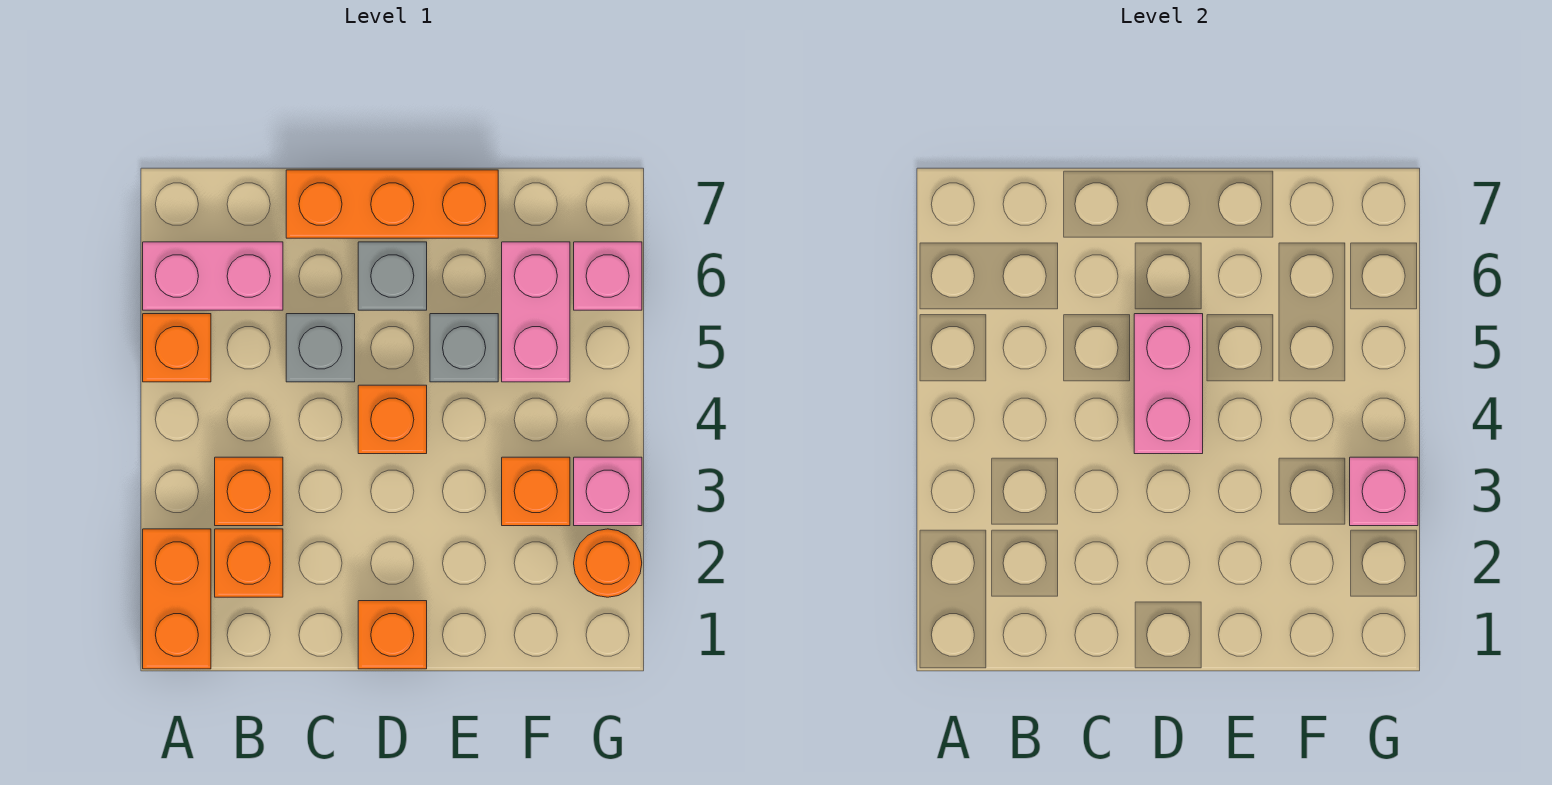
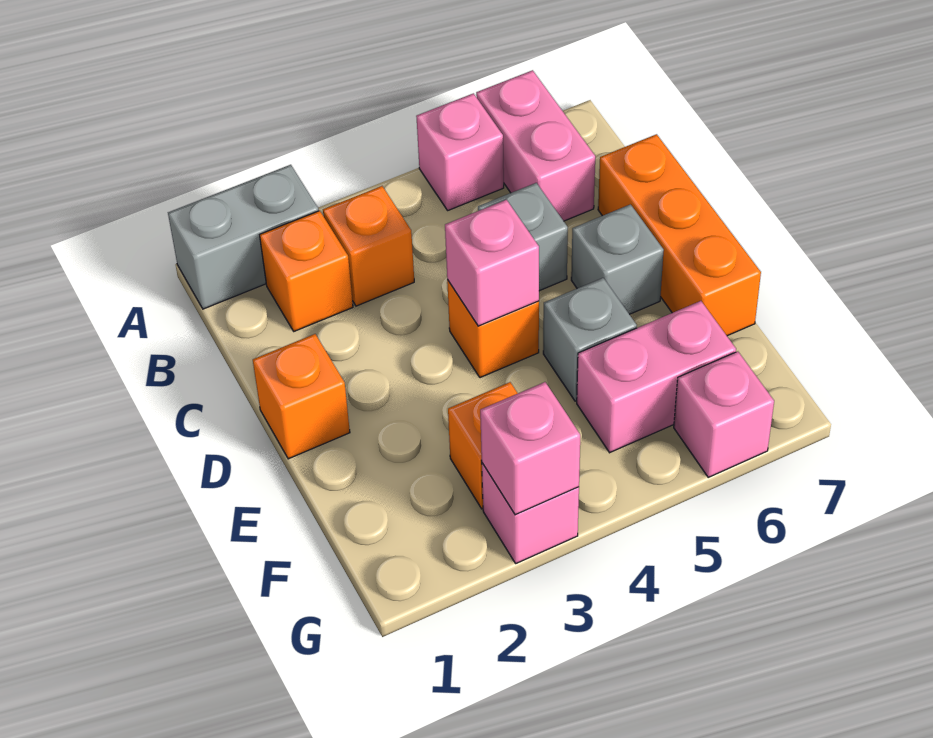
orange brick A1:A2 level 1 -> grey brick A1:A2 level 1
orange brick A5 level 1 -> pink brick A5 level 1
pink brick D4:D5 level 2 -> pink brick D4 level 2
orange round brick G2 level 1 -> none

